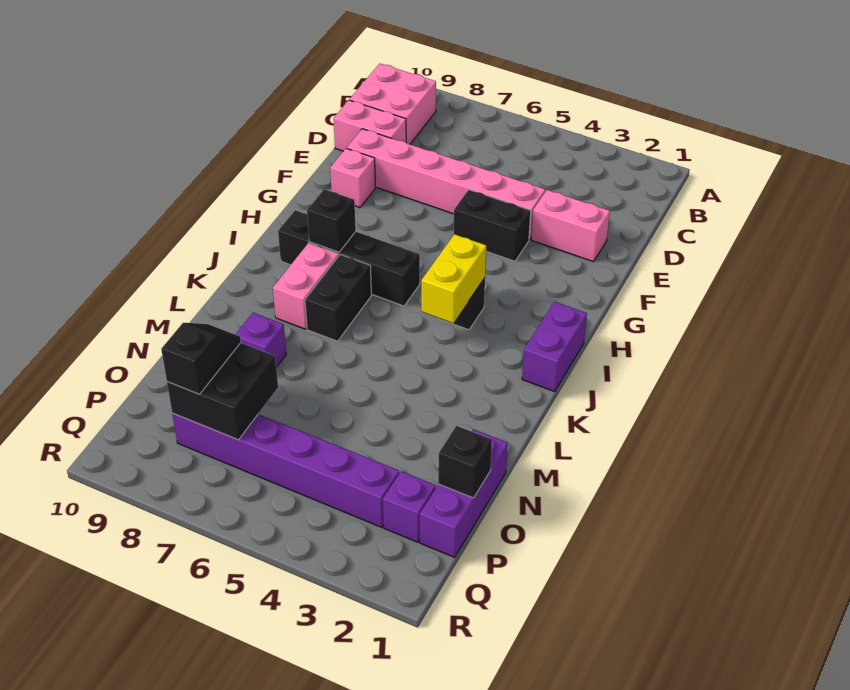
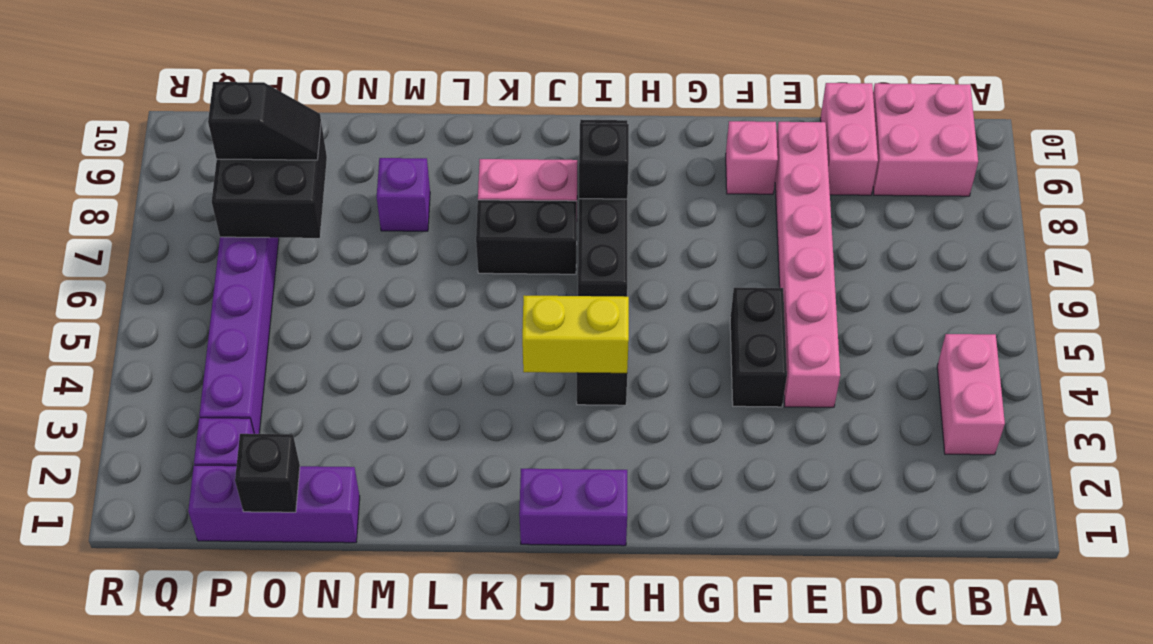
pink brick E2:E3 level 1 -> pink brick B3:B4 level 1

